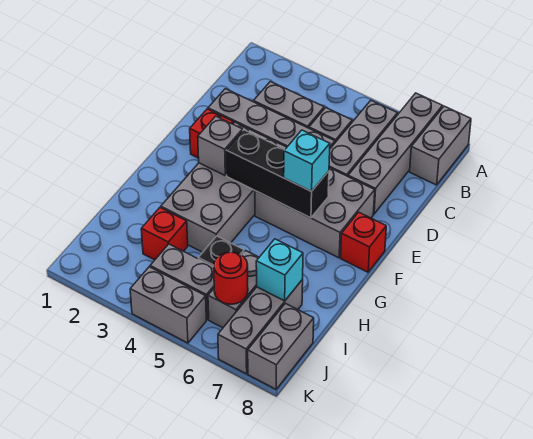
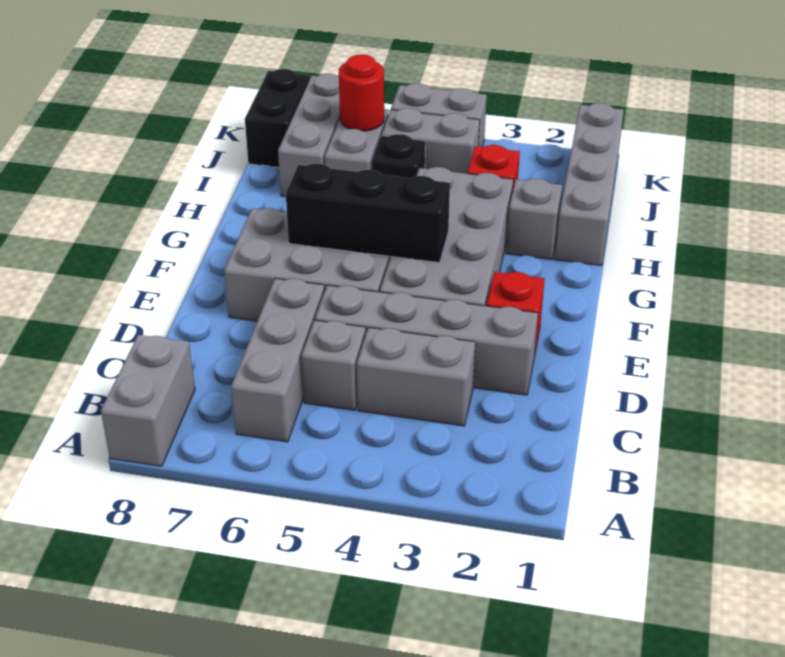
grey brick A7:D7 level 1 -> grey brick H1:K1 level 1
grey brick F3 level 2 -> grey brick H2 level 1
cyan brick F6 level 3 -> none
red brick F8 level 1 -> none
cyan brick I7 level 2 -> none
grey brick J8:K8 level 1 -> black brick J8:K8 level 1

